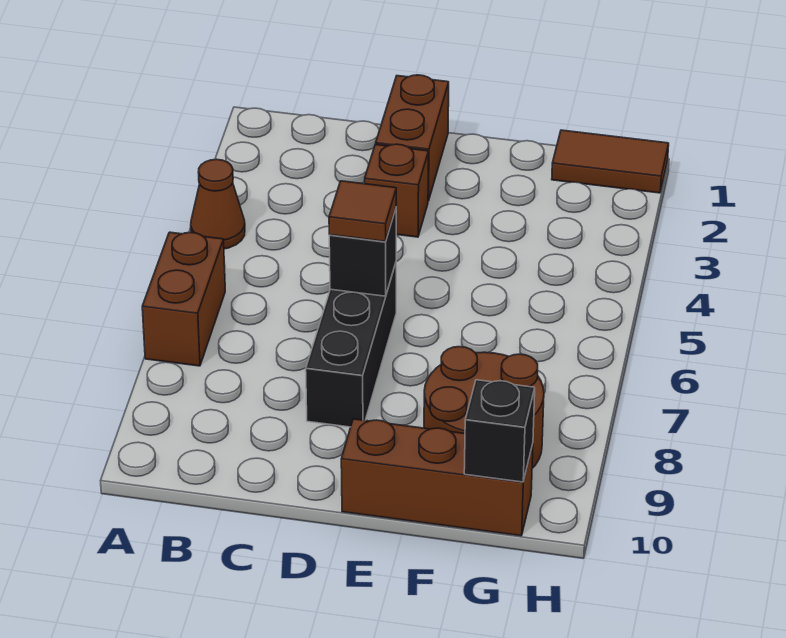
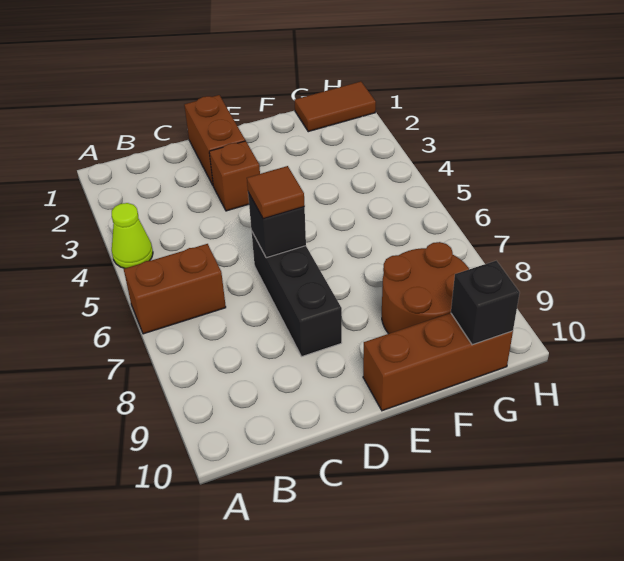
brown cone A4 level 1 -> lime cone A4 level 1
brown brick A6:A7 level 1 -> brown brick A6:B6 level 1

